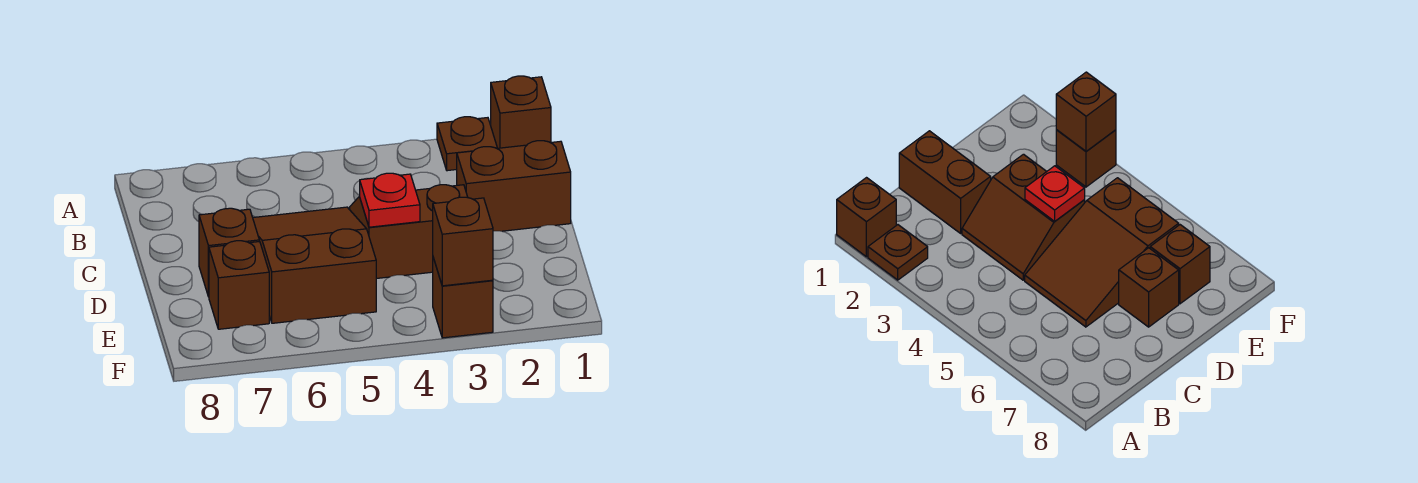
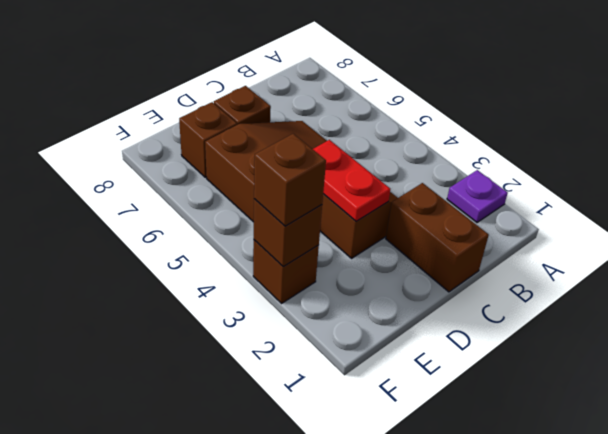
brown brick A1 level 1 -> brown brick F3 level 3
brown plate A2 level 1 -> purple plate A2 level 1
red plate D4 level 2 -> red plate D3:D4 level 2

